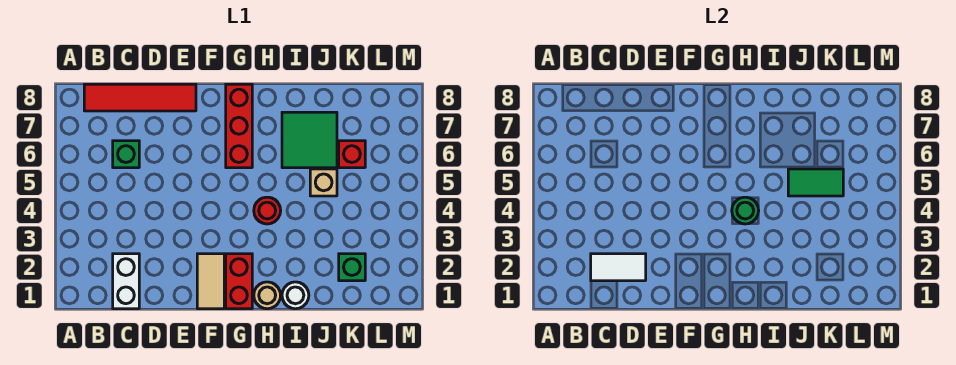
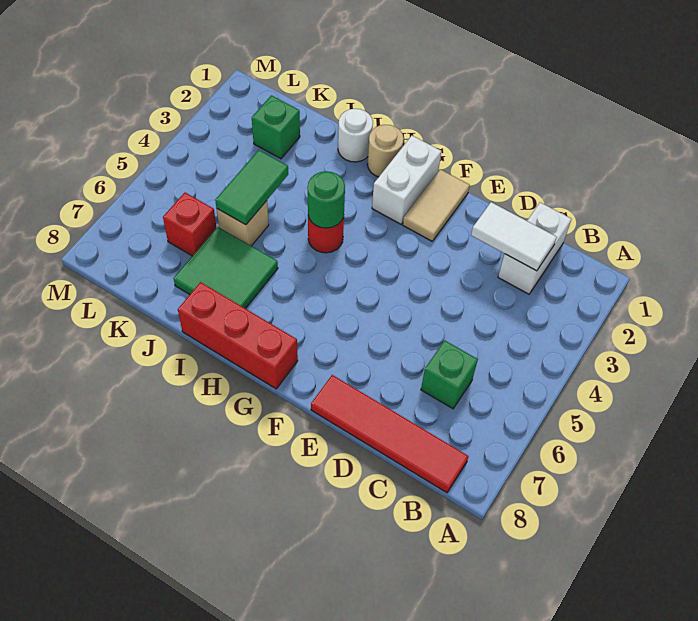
red brick G1:G2 level 1 -> white brick G1:G2 level 1
red brick G6:G8 level 1 -> red brick G8:I8 level 1
green tile J5:K5 level 2 -> green tile J4:J5 level 2

